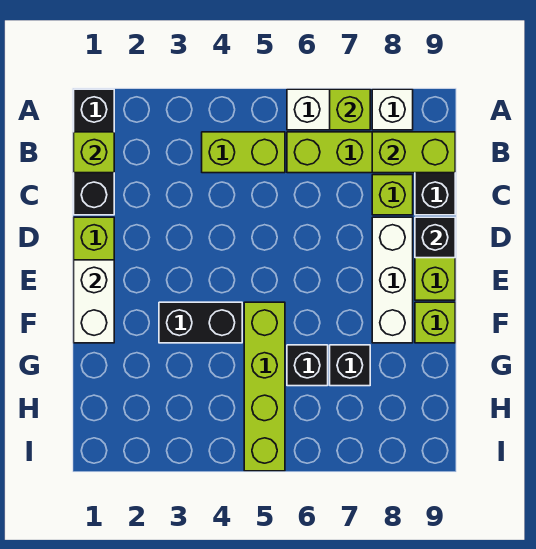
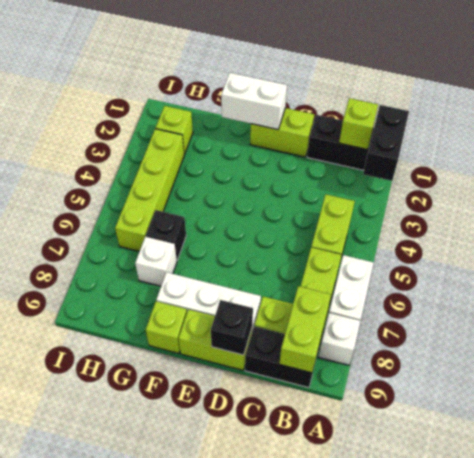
lime brick A7 level 2 -> lime brick H2 level 1
black brick F3:F4 level 1 -> black brick A1:A2 level 2
lime brick F5:I5 level 1 -> lime brick H3:H6 level 1
black brick G7 level 1 -> white brick G7 level 1

